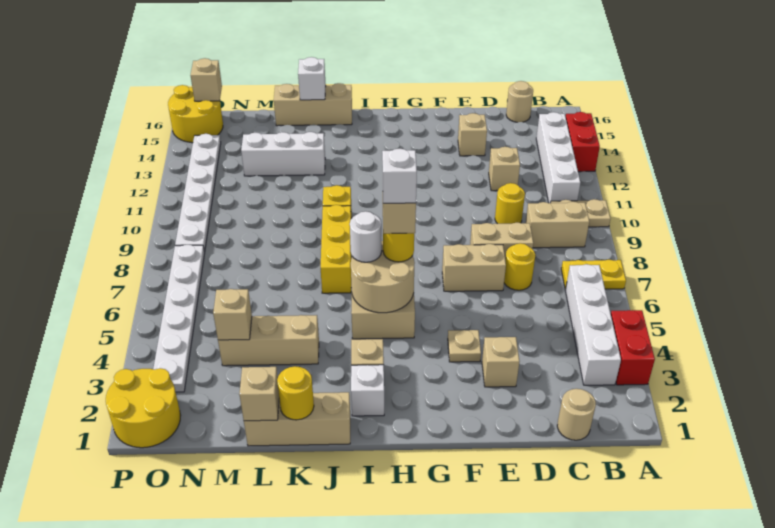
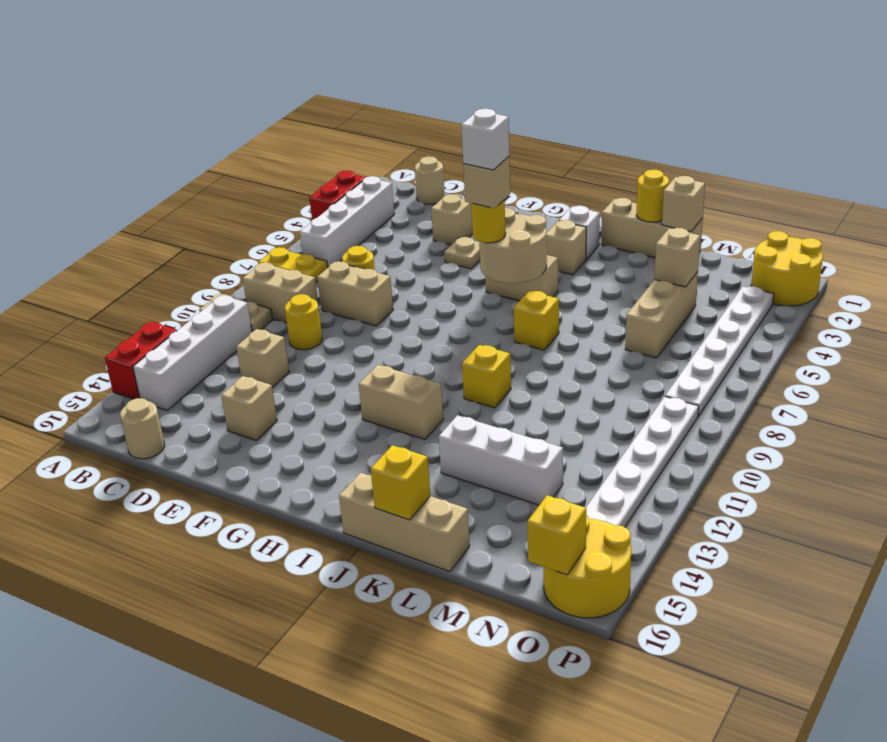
tan brick E7:F7 level 1 -> tan brick H12:I12 level 1
white round brick I6 level 3 -> none
yellow brick J7:J9 level 1 -> yellow brick J7 level 1
tan brick K4:M4 level 1 -> tan brick M4:M6 level 1
white brick K16 level 2 -> yellow brick K16 level 2
tan brick O16 level 2 -> yellow brick O16 level 2

